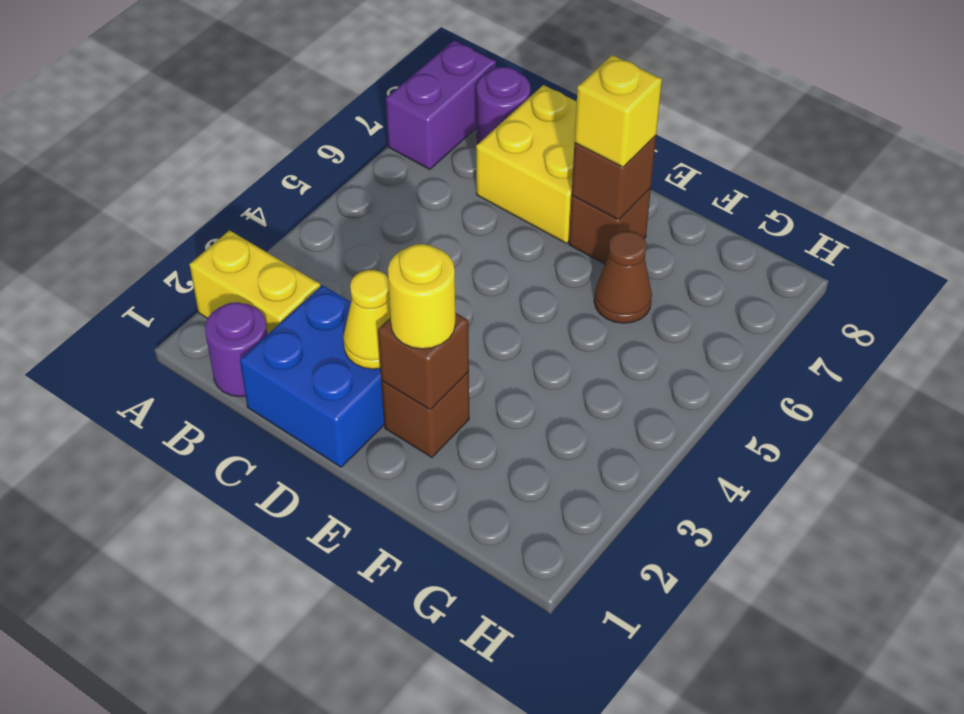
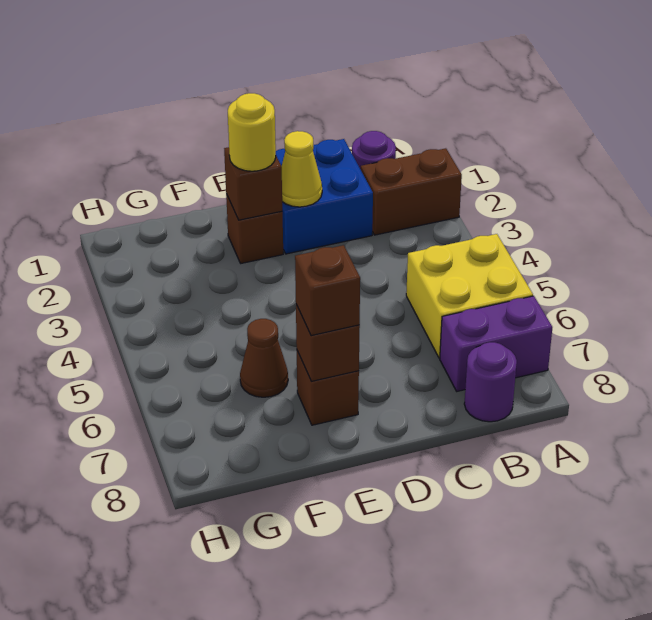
yellow brick A2:B2 level 1 -> brown brick A2:B2 level 1
purple brick A7:A8 level 1 -> purple brick A7:B7 level 1
yellow brick C7:D8 level 1 -> yellow brick A5:B6 level 1
yellow brick E7 level 3 -> brown brick E7 level 3

